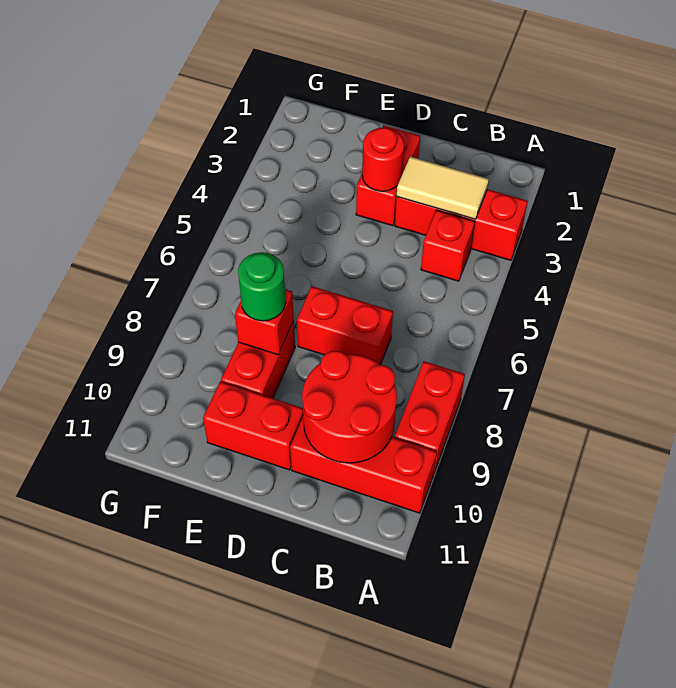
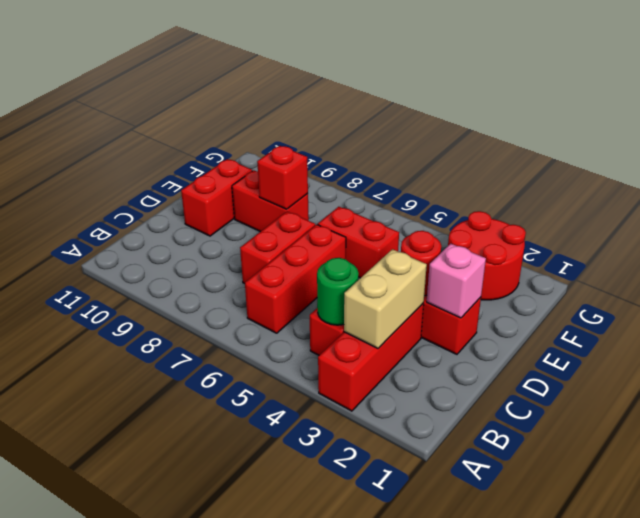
red brick A8:A9 level 1 -> red brick E5:E6 level 1
red brick A10:C10 level 1 -> red brick B6:D6 level 1
tan tile B3:C3 level 2 -> tan brick B3:C3 level 2
red round brick B9:C10 level 2 -> red round brick F2:G3 level 1
none -> pink brick D2 level 2
green round brick E8 level 3 -> green round brick B4 level 2

